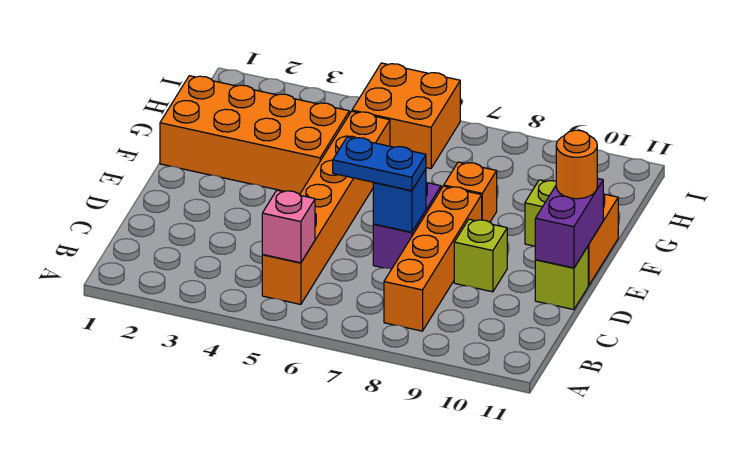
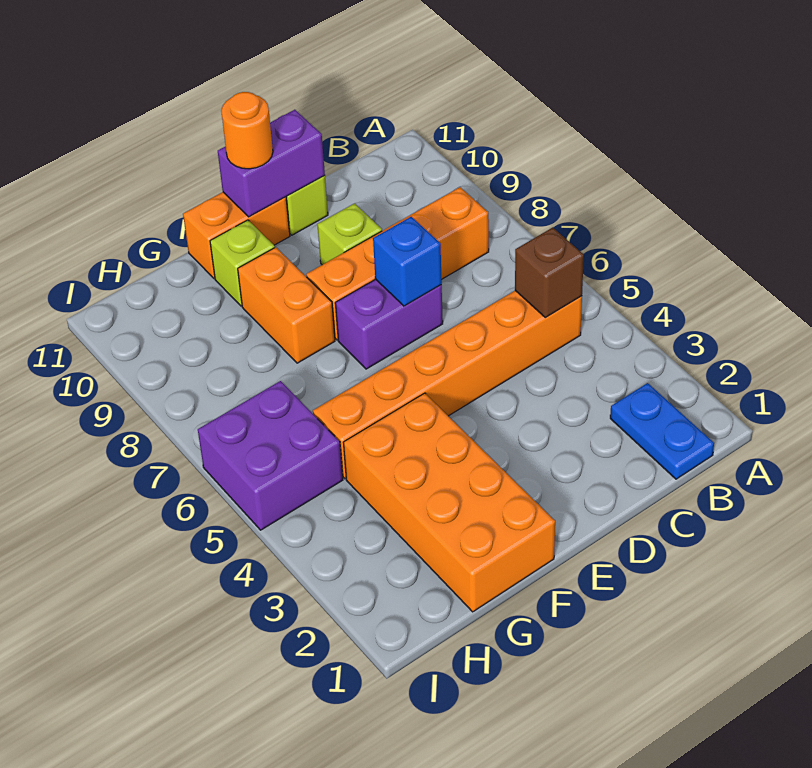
pink brick B5 level 2 -> brown brick B5 level 2
blue plate D6:D7 level 3 -> blue plate B1:B2 level 1
orange brick F8 level 1 -> orange brick F8:F9 level 1
orange brick H5:I6 level 1 -> purple brick H5:I6 level 1

